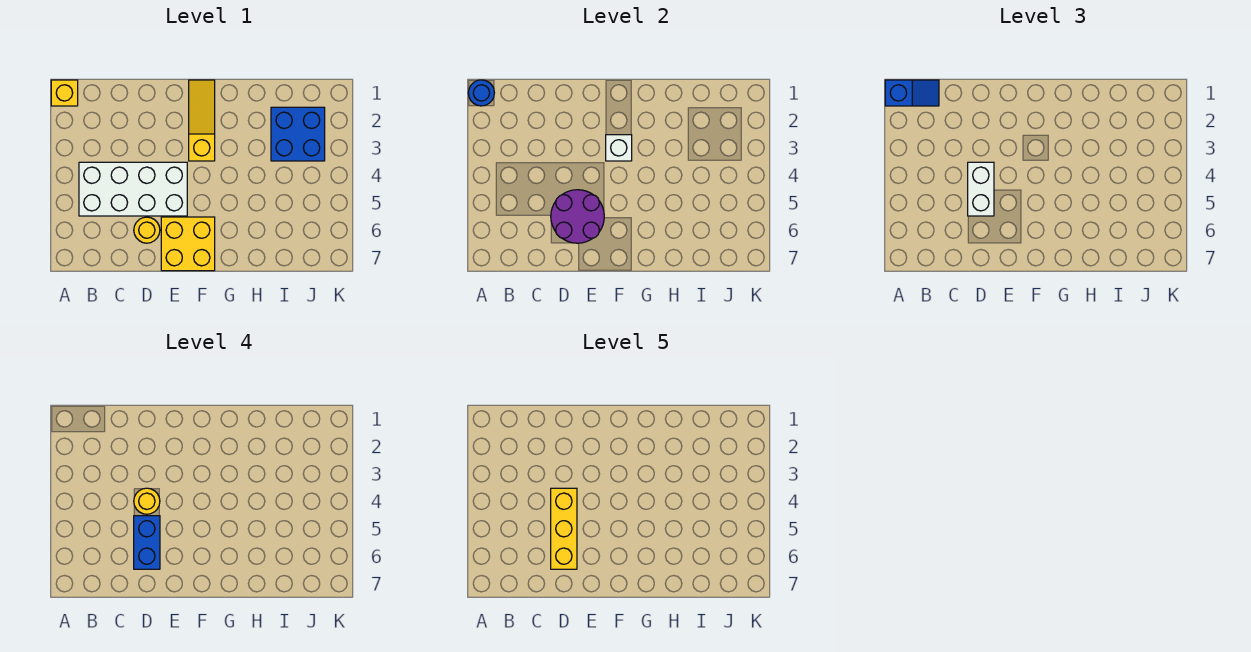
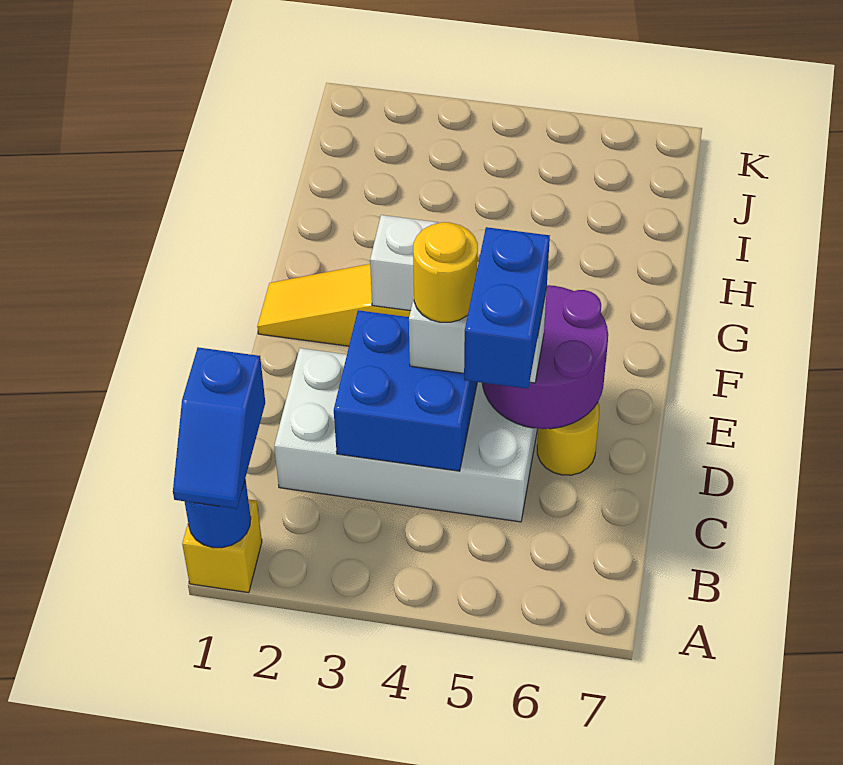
blue slope A1:B1 level 3 top A -> blue slope A1:B1 level 3 top B
white brick B4:E5 level 1 -> white brick C2:D5 level 1
yellow brick D4:D6 level 5 -> none
blue brick D5:D6 level 4 -> blue brick C5:D5 level 4
yellow brick E6:F7 level 1 -> none
blue brick I2:J3 level 1 -> blue brick C3:D4 level 2

